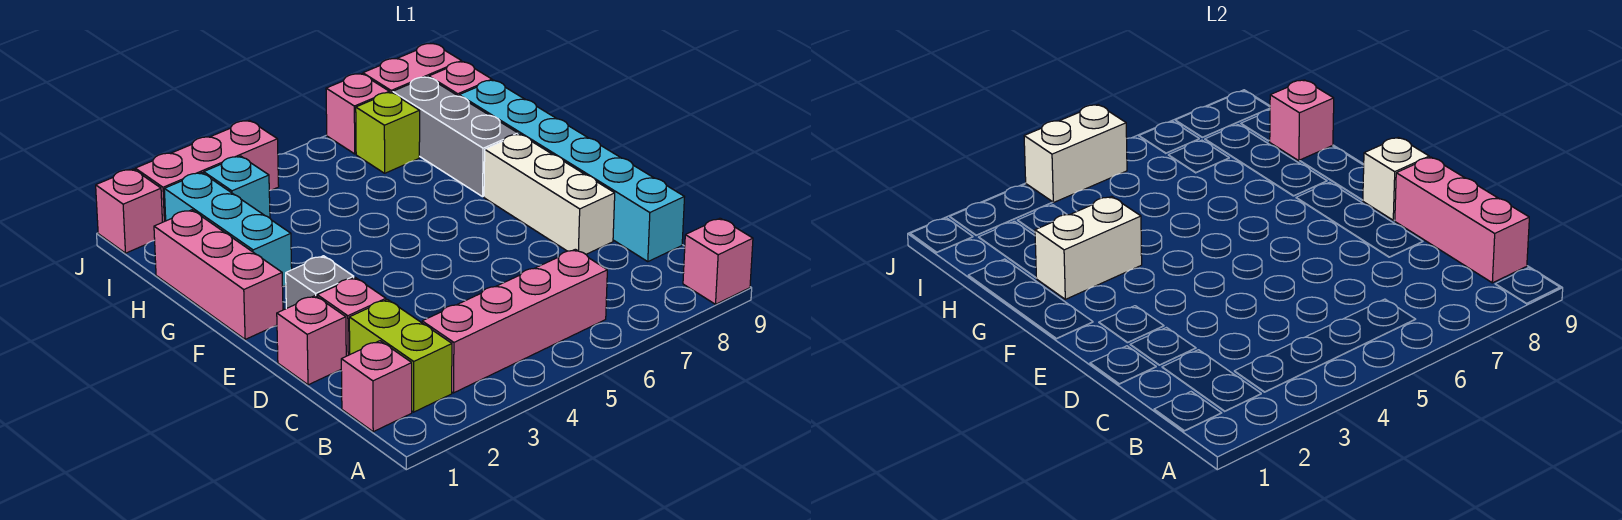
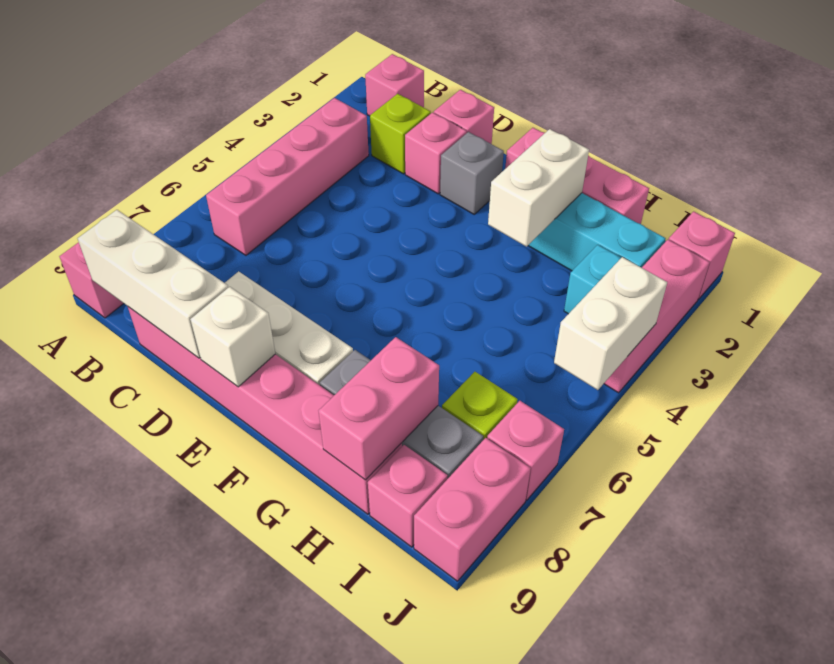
lime brick B2:C2 level 1 -> lime brick C2 level 1
pink brick B9:D9 level 2 -> white brick B9:D9 level 2
cyan brick C9:H9 level 1 -> pink brick C9:H9 level 1
pink brick H9 level 2 -> pink brick H8:H9 level 2

